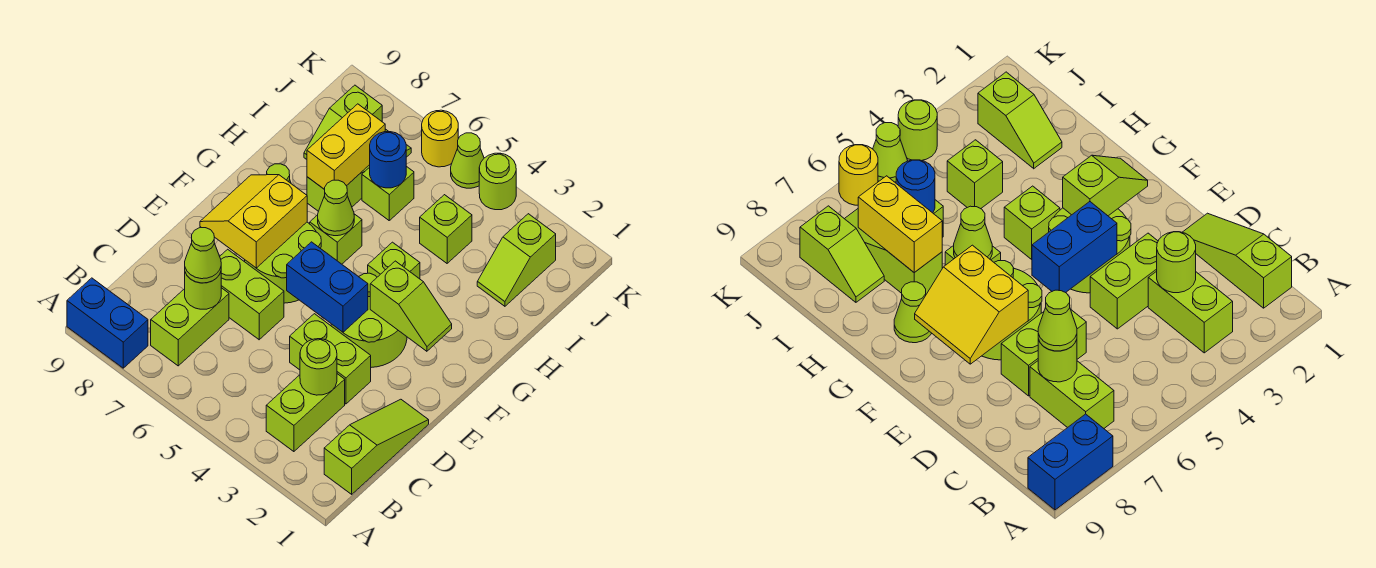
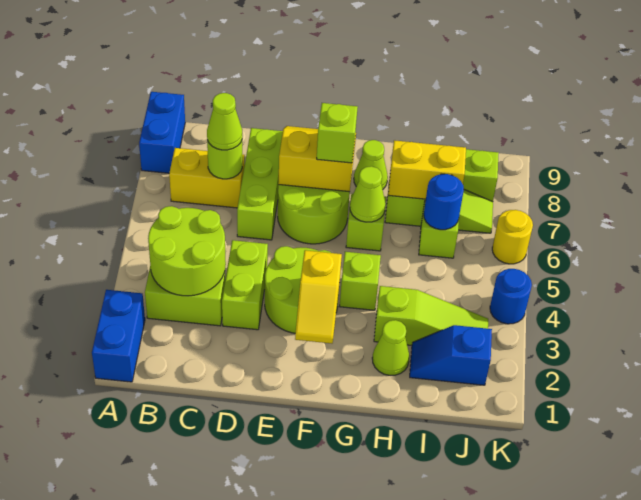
lime slope B1:D1 level 1 top B -> lime slope H3:J3 level 1 top H
lime brick B7:C7 level 1 -> yellow brick B7:C7 level 1
lime round brick C3 level 2 -> lime round brick B3:C4 level 2
lime brick D6:D7 level 1 -> lime brick D6:D8 level 1
blue brick E4:E5 level 2 -> blue brick A1:A2 level 1
lime slope F2:F3 level 2 top 3 -> yellow slope F2:F3 level 2 top 3
lime slope I2:J2 level 1 top J -> blue slope I2:J2 level 1 top J
lime brick I4 level 1 -> lime brick F7 level 3
lime round brick K4 level 1 -> blue round brick K4 level 1
lime cone K5 level 1 -> lime cone H2 level 1

